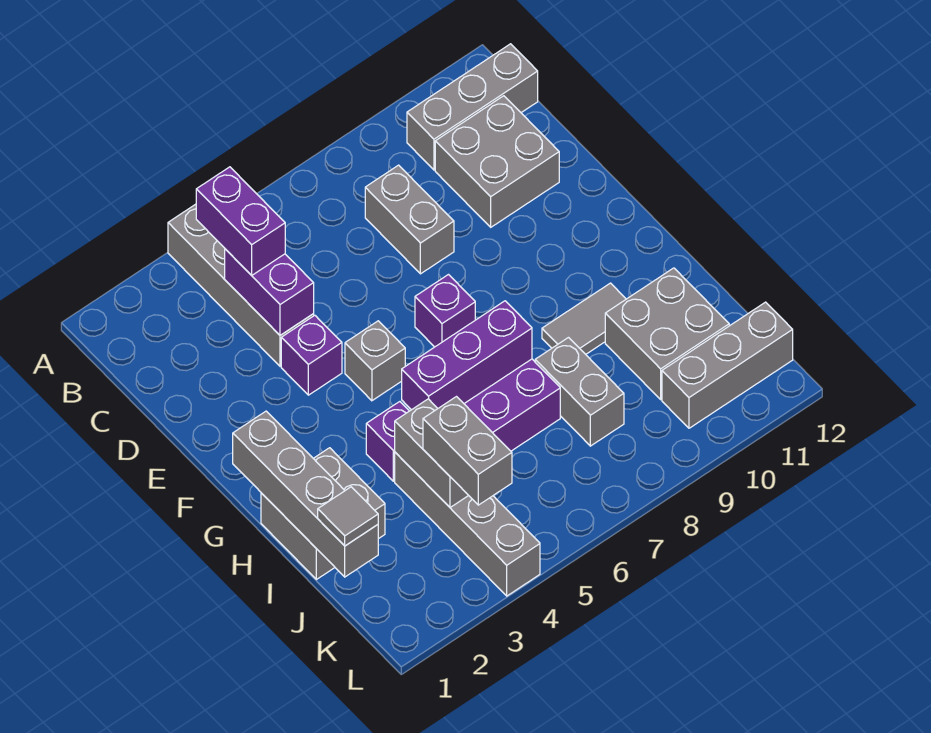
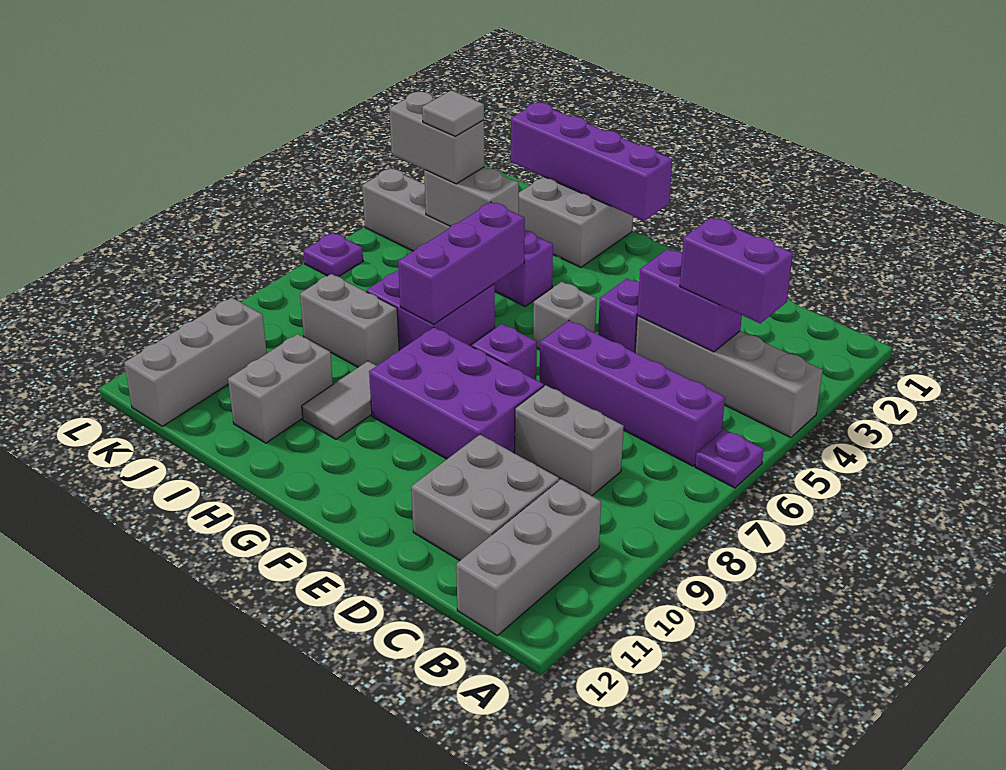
none -> purple plate A6 level 1
none -> purple brick B6:E6 level 1
none -> purple brick E8:G9 level 1
grey brick G1:J1 level 2 -> purple brick G1:J1 level 2
grey brick I10:J11 level 1 -> grey brick I10:I11 level 1
grey tile J1 level 3 -> grey tile J4 level 4
none -> purple plate L6 level 1

